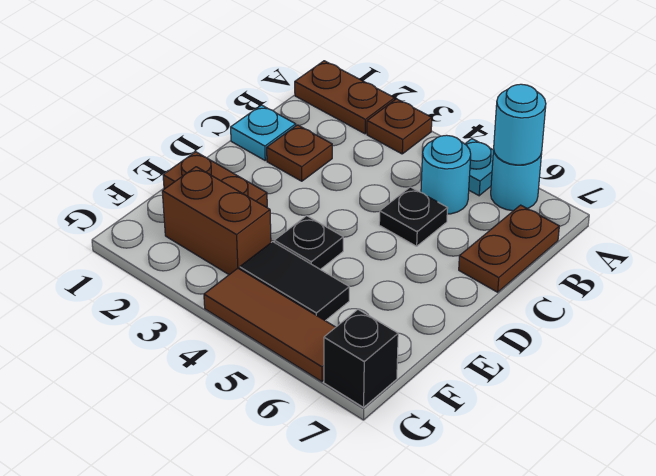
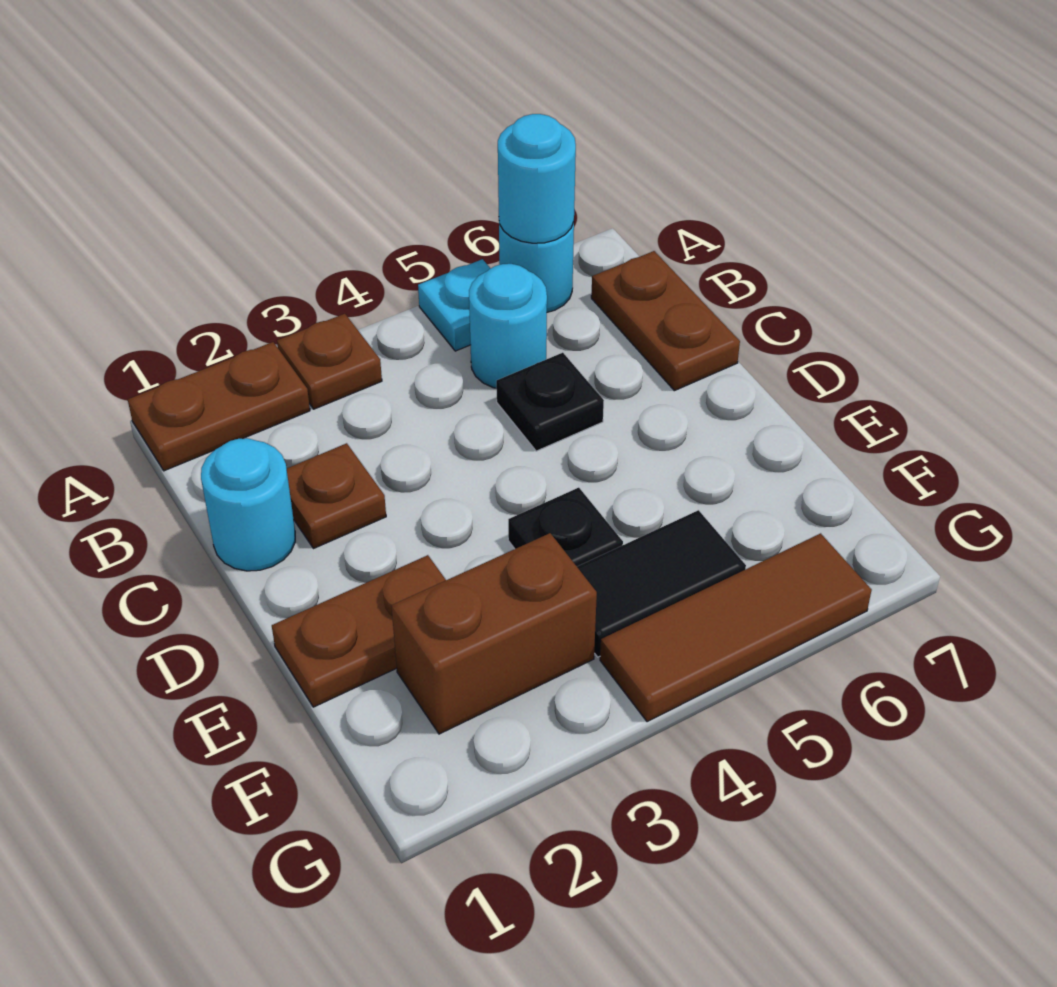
cyan plate C1 level 1 -> cyan round brick C1 level 1
black brick G7 level 1 -> none

